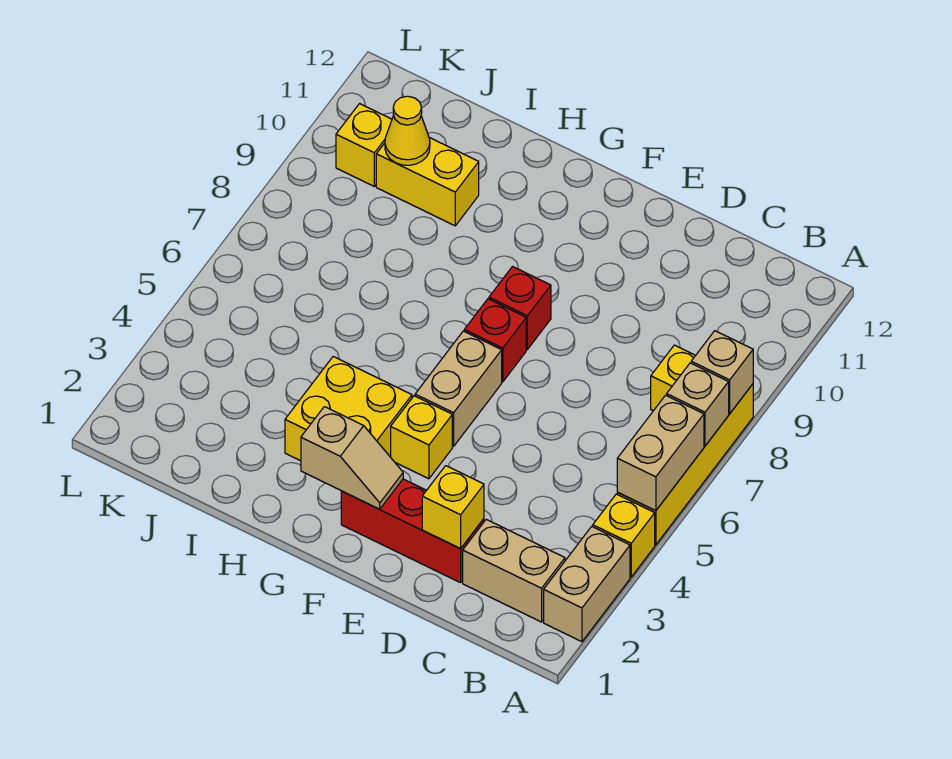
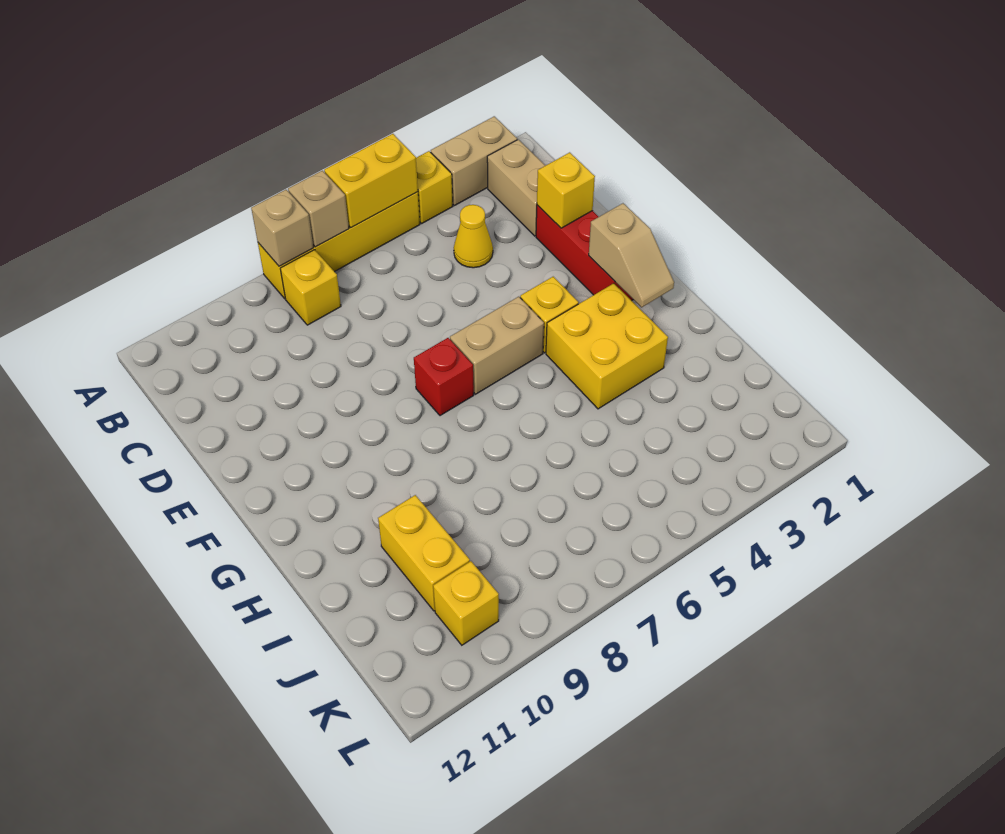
tan brick A5:A6 level 2 -> yellow brick A5:A6 level 2
tan slope F2:G2 level 2 top G -> tan slope F2:G2 level 2 top F
red brick F8 level 1 -> none
yellow cone J10 level 2 -> yellow cone C4 level 1

